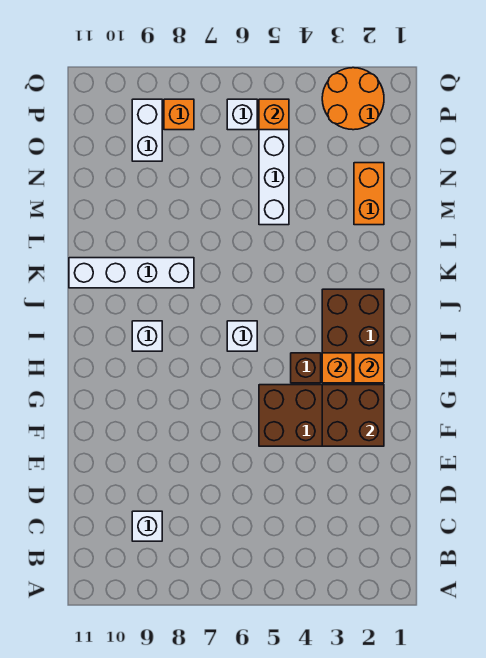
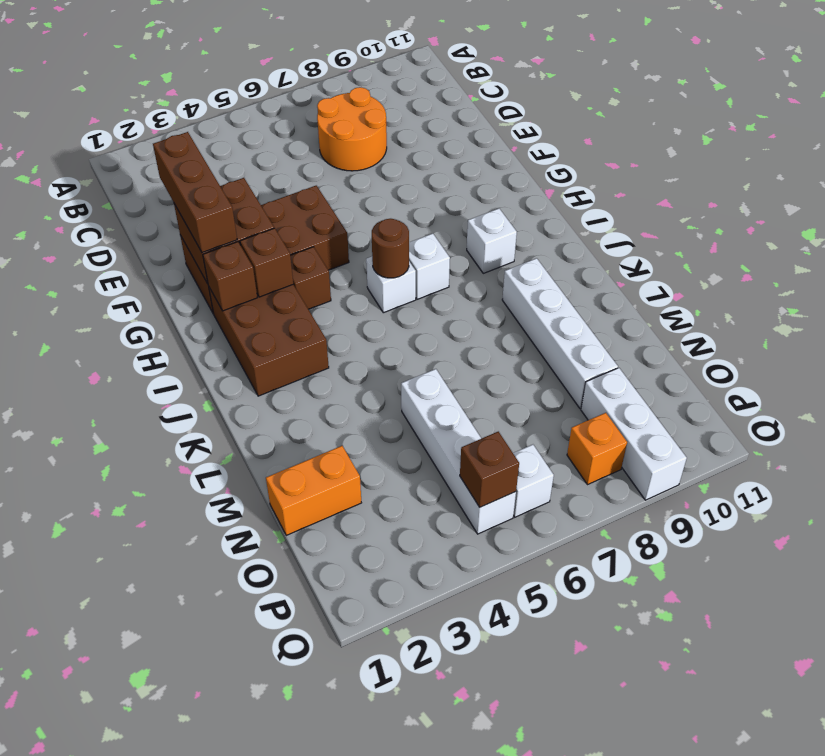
white brick C9 level 1 -> white brick I7 level 1
none -> brown brick E2:G2 level 3
orange brick H2 level 2 -> brown brick H2 level 2
orange brick H3 level 2 -> brown brick H3 level 2
none -> brown round brick I6 level 2
white brick K8:K11 level 1 -> white brick K9:N9 level 1
orange brick M2:N2 level 1 -> orange brick N1:N2 level 1
white brick O9:P9 level 1 -> white brick O9:Q9 level 1
orange round brick P2:Q3 level 1 -> orange round brick C7:D8 level 1
orange brick P5 level 2 -> brown brick P5 level 2

